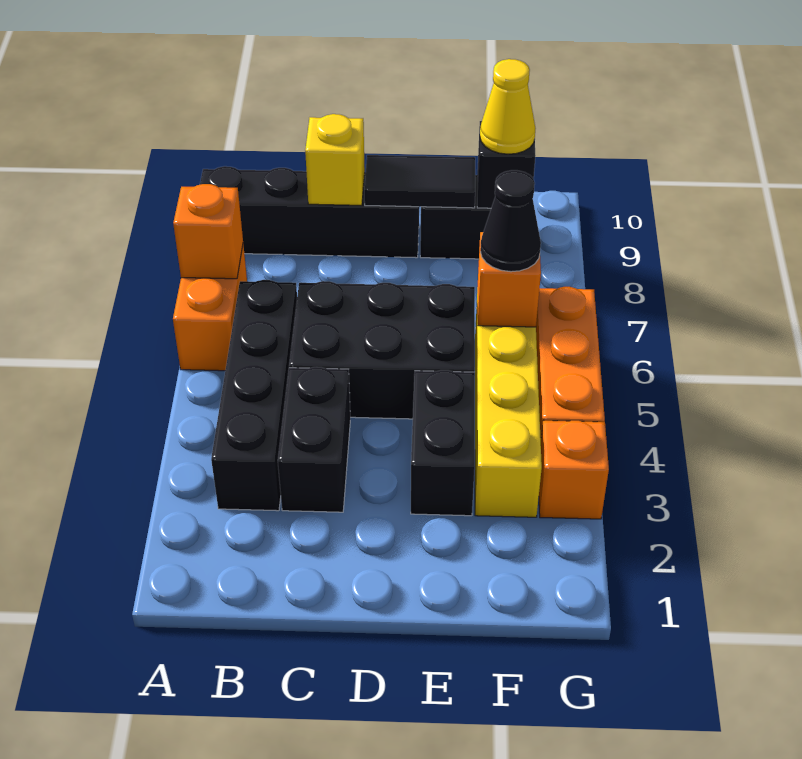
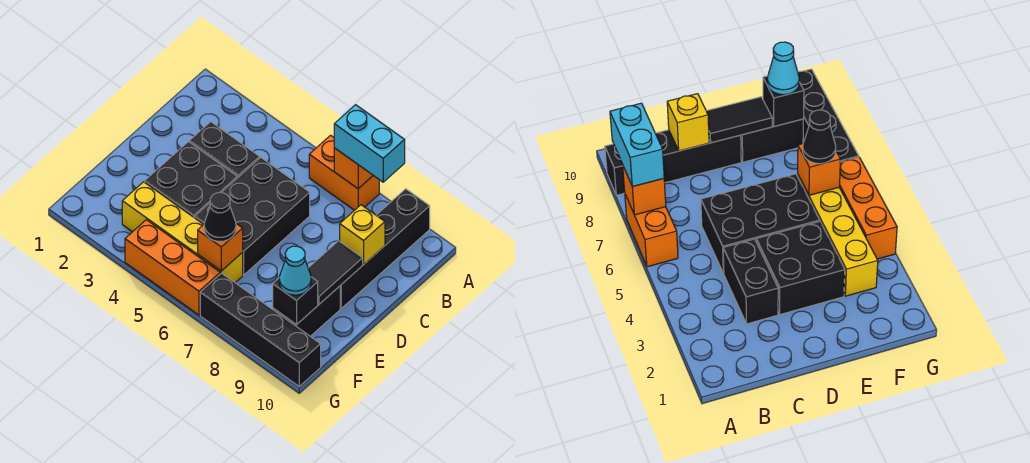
none -> cyan brick A7:A8 level 3
black brick B3:B6 level 1 -> black brick G7:G10 level 1
black brick E3:E4 level 1 -> black brick D3:E4 level 1
yellow cone F9 level 3 -> cyan cone F9 level 3
orange brick G3 level 1 -> none

